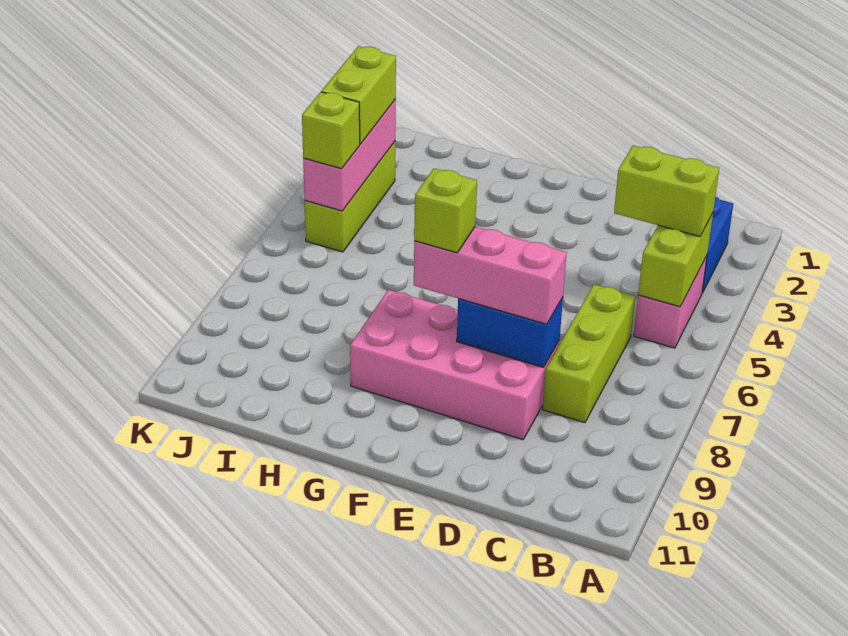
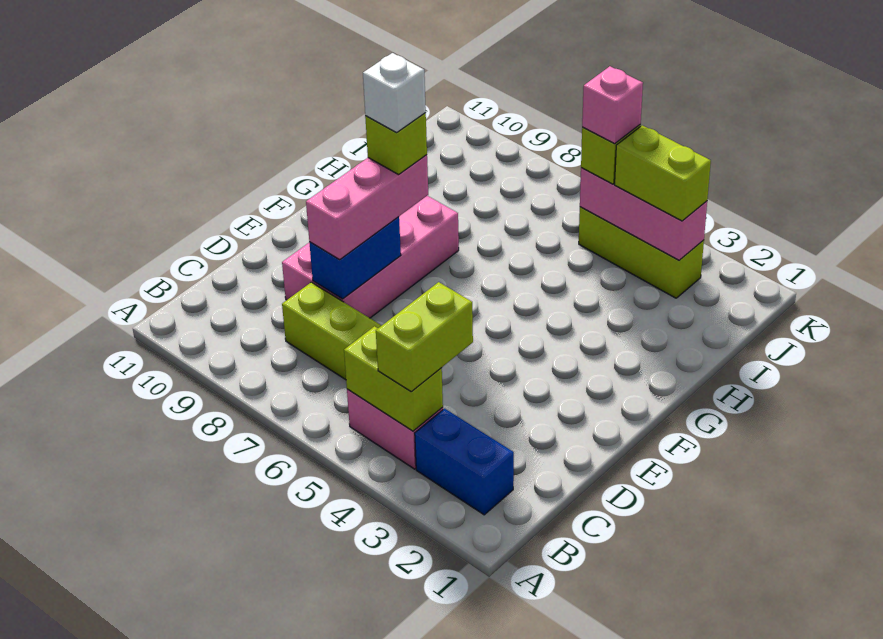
none -> white brick F8 level 5
none -> pink brick J5 level 4

